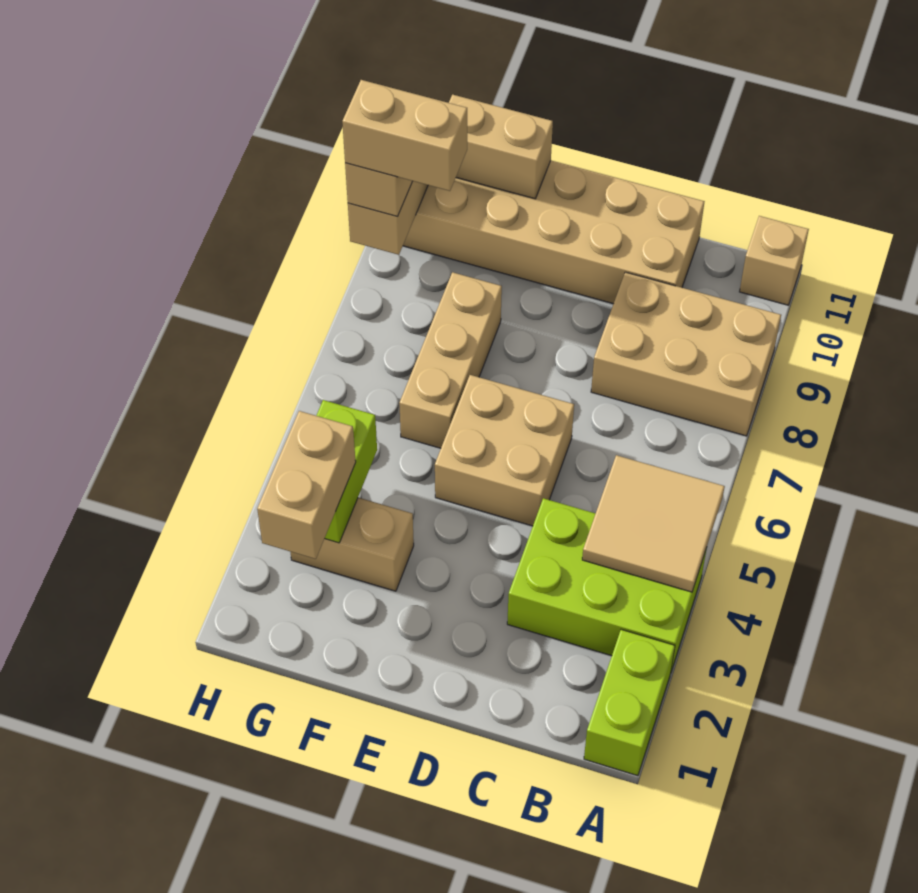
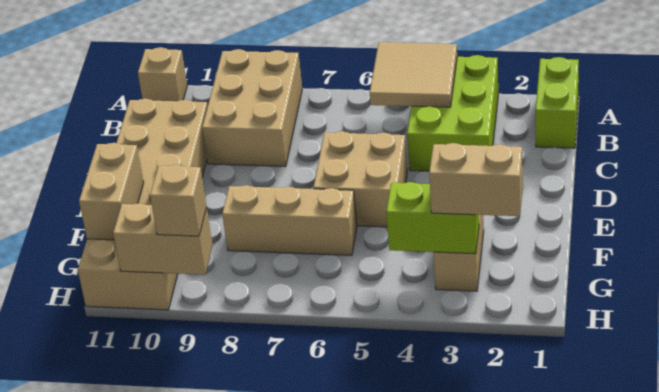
lime brick A1:A2 level 1 -> lime brick A1:B1 level 1
tan brick G9:H9 level 4 -> none

